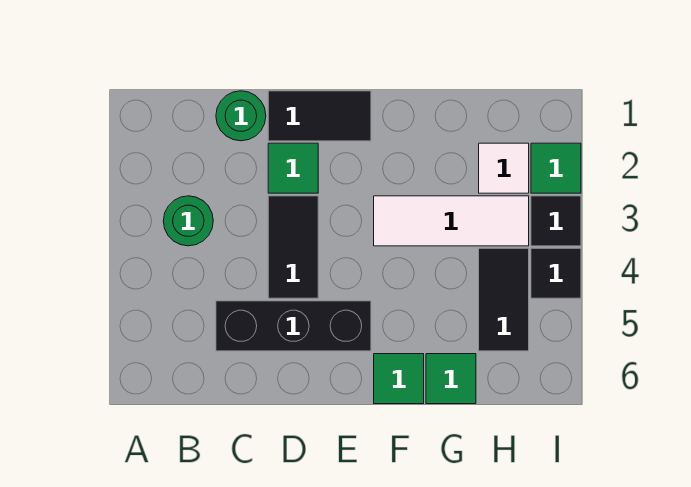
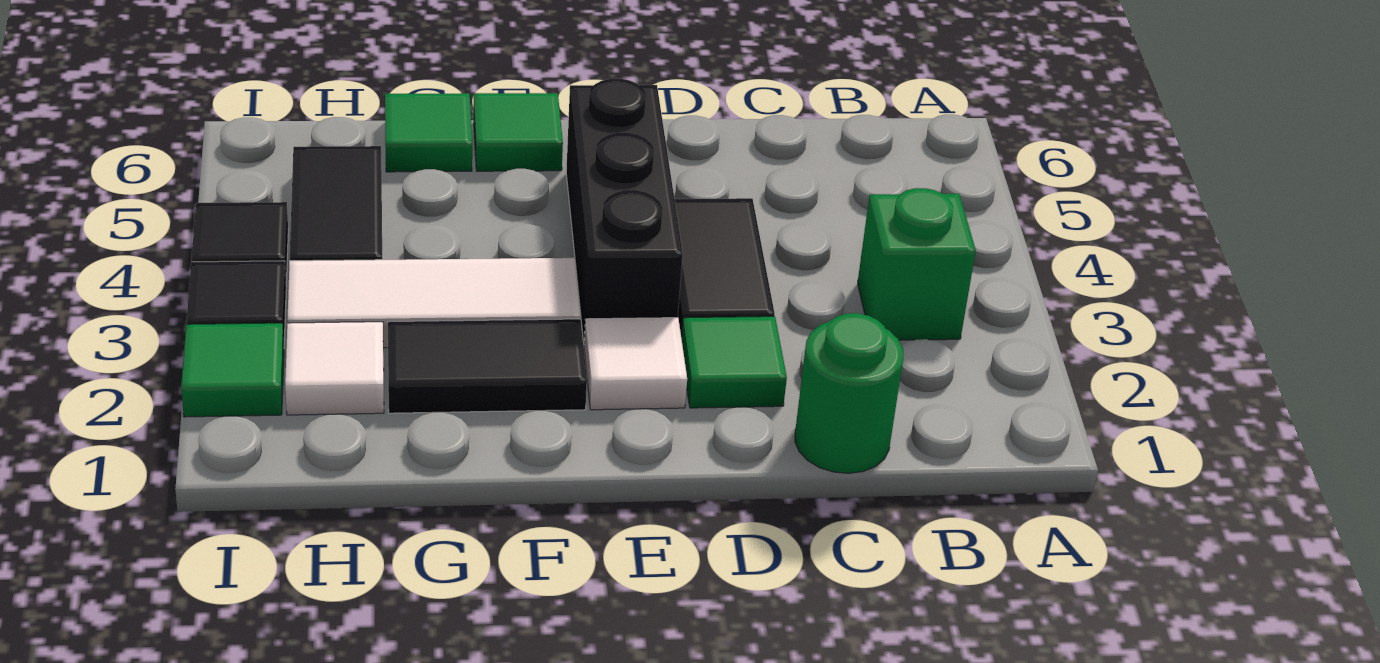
green round brick B3 level 1 -> green brick B3 level 1
black brick C5:E5 level 1 -> black brick E3:E5 level 1
black tile D1:E1 level 1 -> black tile F2:G2 level 1
none -> white tile E2 level 1

